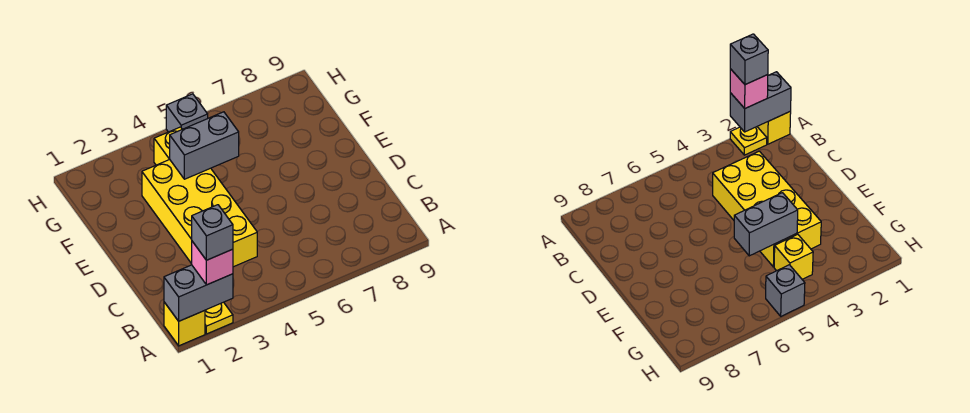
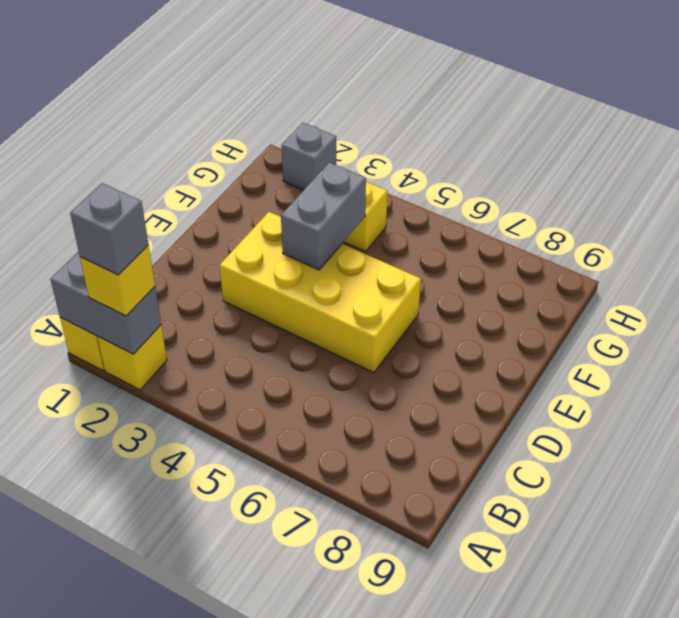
yellow plate A2 level 1 -> yellow brick A2 level 1
pink brick A2 level 3 -> yellow brick A2 level 3
yellow brick C3:F4 level 1 -> yellow brick D3:E6 level 1
grey brick F4:F5 level 2 -> grey brick E4:F4 level 2
grey brick H5 level 1 -> grey brick H2 level 1

